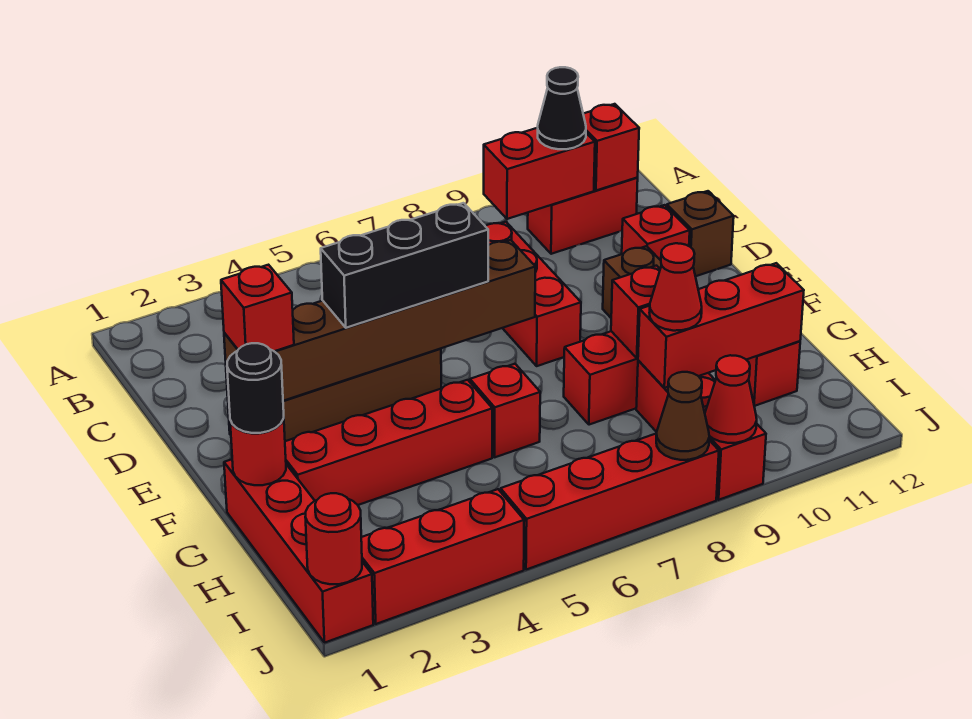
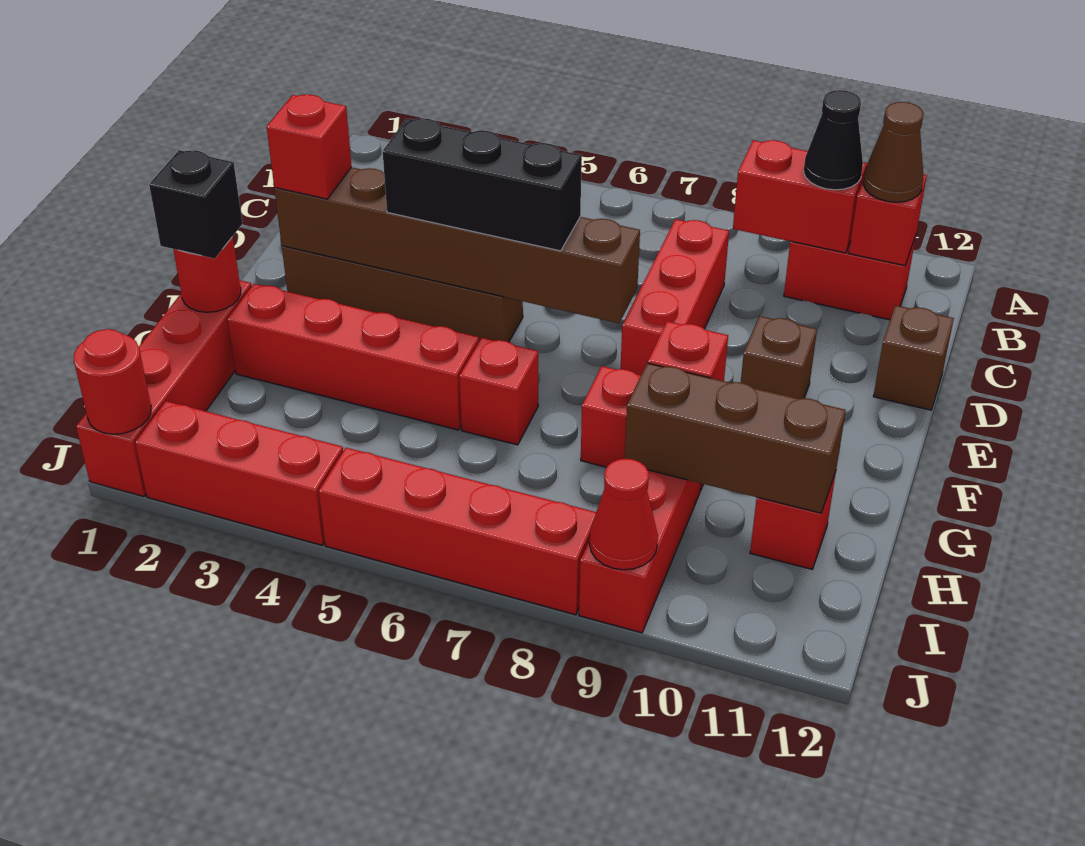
red brick D11 level 1 -> none
black round brick G1 level 3 -> black brick G1 level 3
red brick H9:H11 level 2 -> brown brick H9:H11 level 2
red cone H9 level 3 -> none
brown cone J8 level 2 -> brown cone B11 level 3

